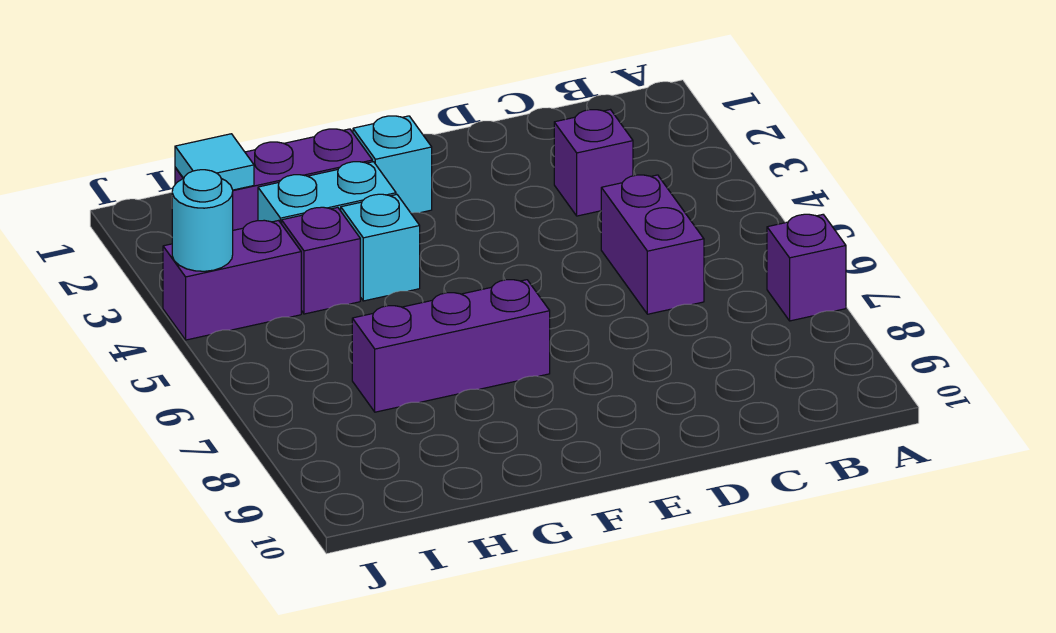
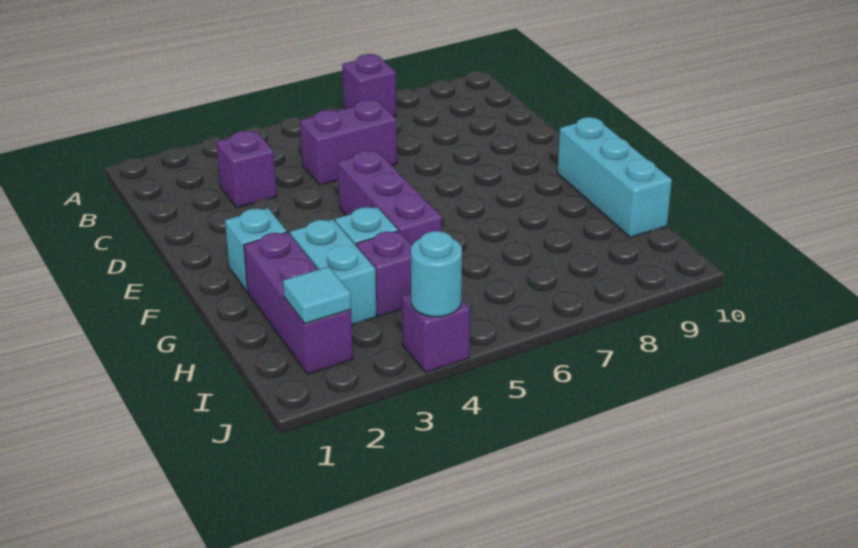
purple brick F7:H7 level 1 -> purple brick E5:G5 level 1
none -> cyan brick F10:H10 level 1
purple brick I4:J4 level 1 -> purple brick J4 level 1

